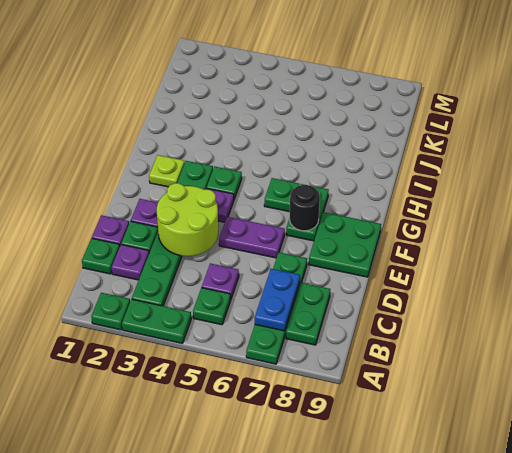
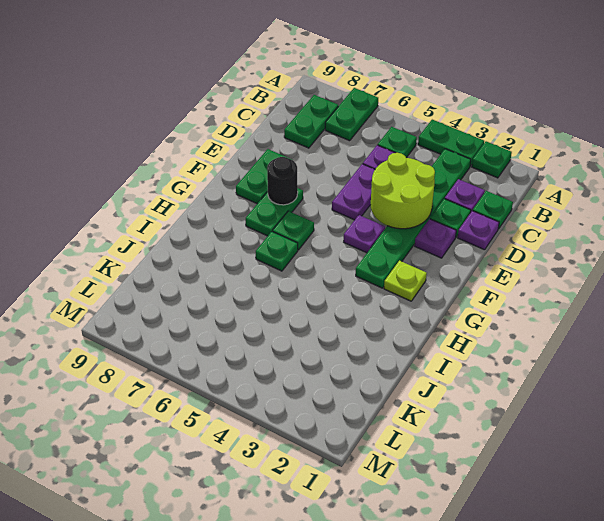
green plate A7:D7 level 1 -> green plate A7:B7 level 1
blue plate B7:C7 level 2 -> none
purple plate E5:E6 level 1 -> purple plate D5:E5 level 1
green plate E8:F9 level 1 -> green plate E8:F8 level 1
green plate G4 level 1 -> green plate H6 level 1

